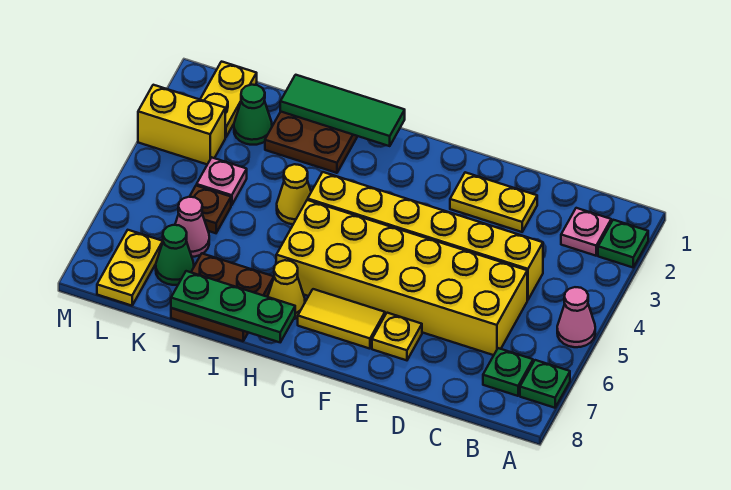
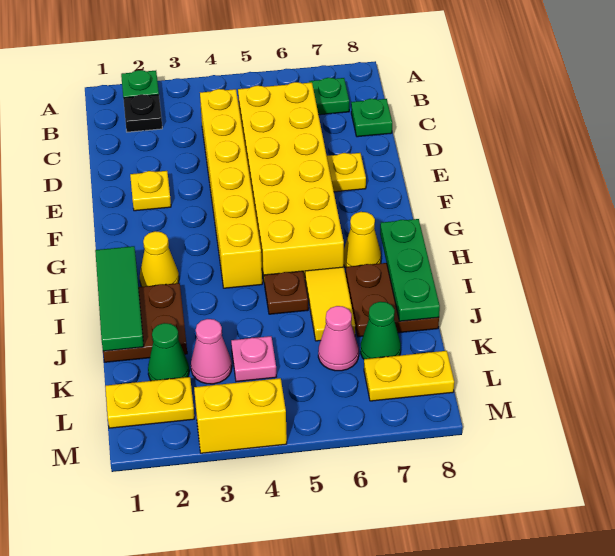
pink cone A5 level 1 -> pink cone K3 level 1
green plate A7 level 1 -> green plate C8 level 1
pink plate B2 level 1 -> black plate B2 level 1
yellow plate D2:E2 level 1 -> yellow plate E2 level 1
yellow tile F7:G7 level 1 -> yellow tile I6:J6 level 1
yellow cone I4 level 1 -> yellow cone H2 level 1
brown plate K5 level 1 -> brown plate I5 level 1
yellow brick L3:M3 level 1 -> yellow brick M3:M4 level 1

